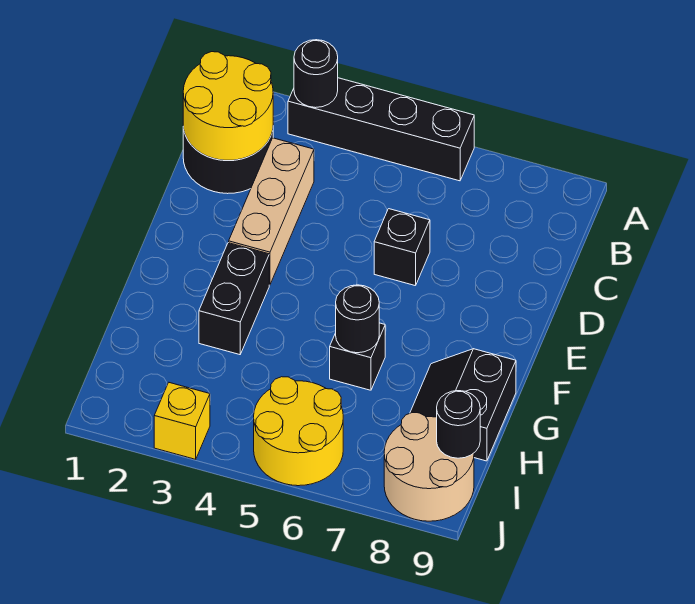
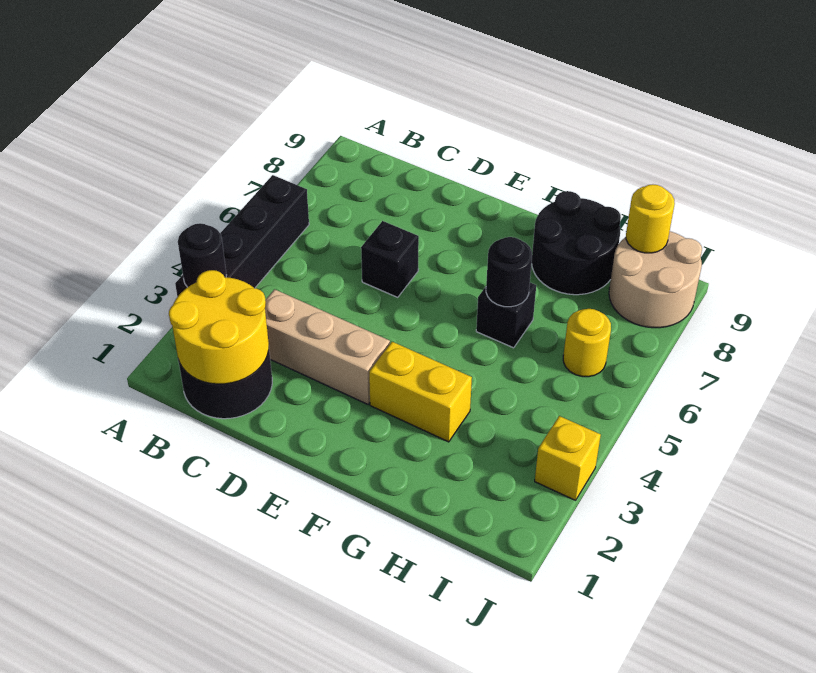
black brick F3:G3 level 1 -> yellow brick F3:G3 level 1
black slope G8:H9 level 1 top 9 -> black round brick G8:H9 level 1
yellow round brick I5:J6 level 1 -> yellow round brick I6 level 1
black round brick I9 level 2 -> yellow round brick I9 level 2

